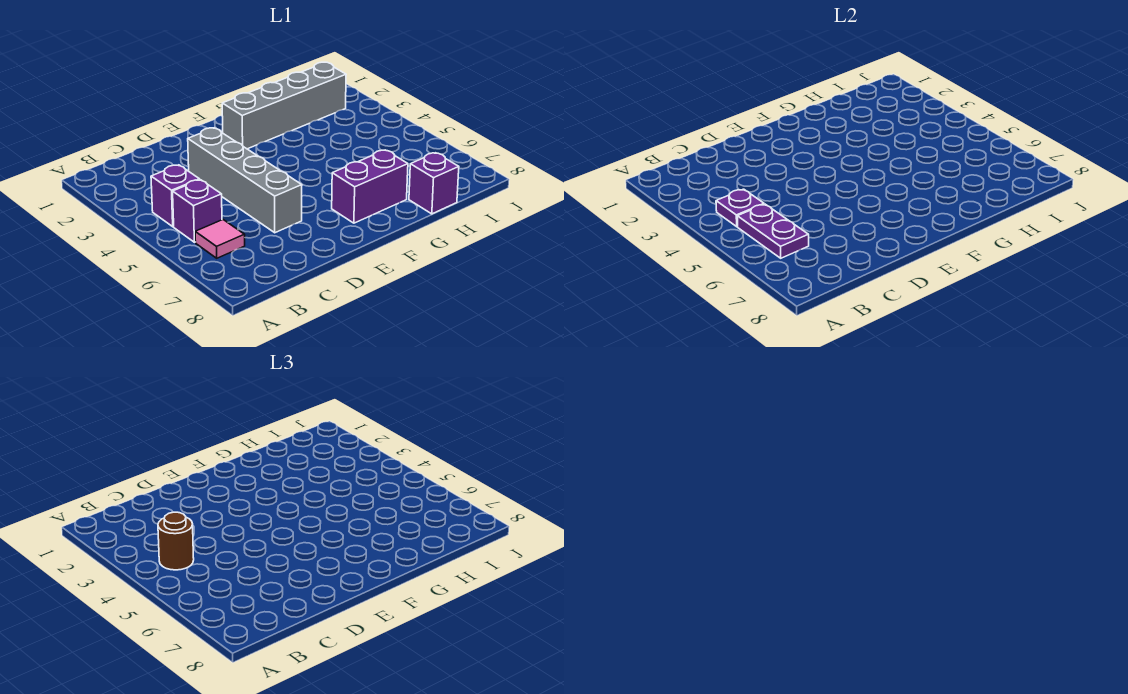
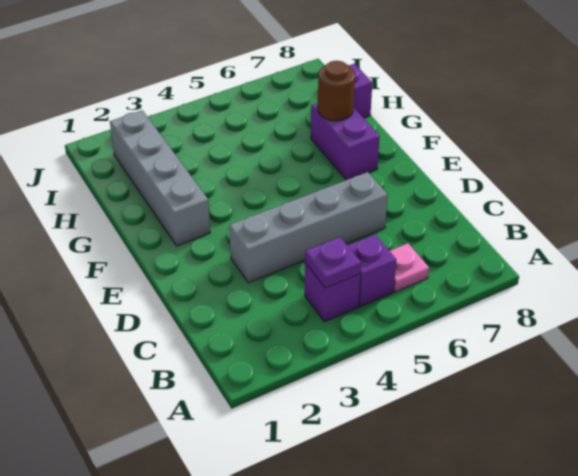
brown round brick B4 level 3 -> brown round brick G7 level 2
purple plate B5:B6 level 2 -> none
pink tile B6 level 1 -> pink plate B6 level 1

